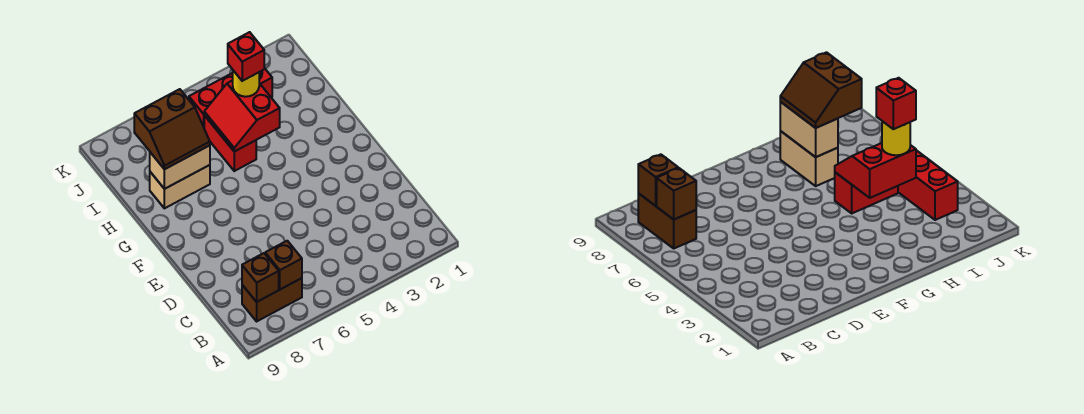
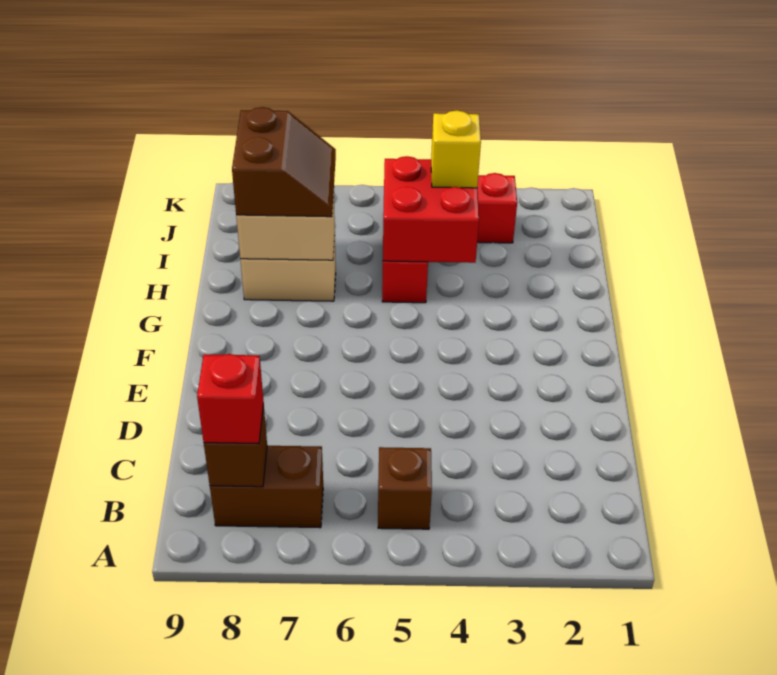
brown brick B7 level 2 -> brown brick B5 level 1
red slope H4:I5 level 2 top 4 -> red brick H4:I5 level 2
brown slope H7:I8 level 3 top I -> brown slope H7:I8 level 3 top 8
yellow round brick I4 level 3 -> yellow brick I4 level 3
red brick I4 level 4 -> red brick B8 level 3

